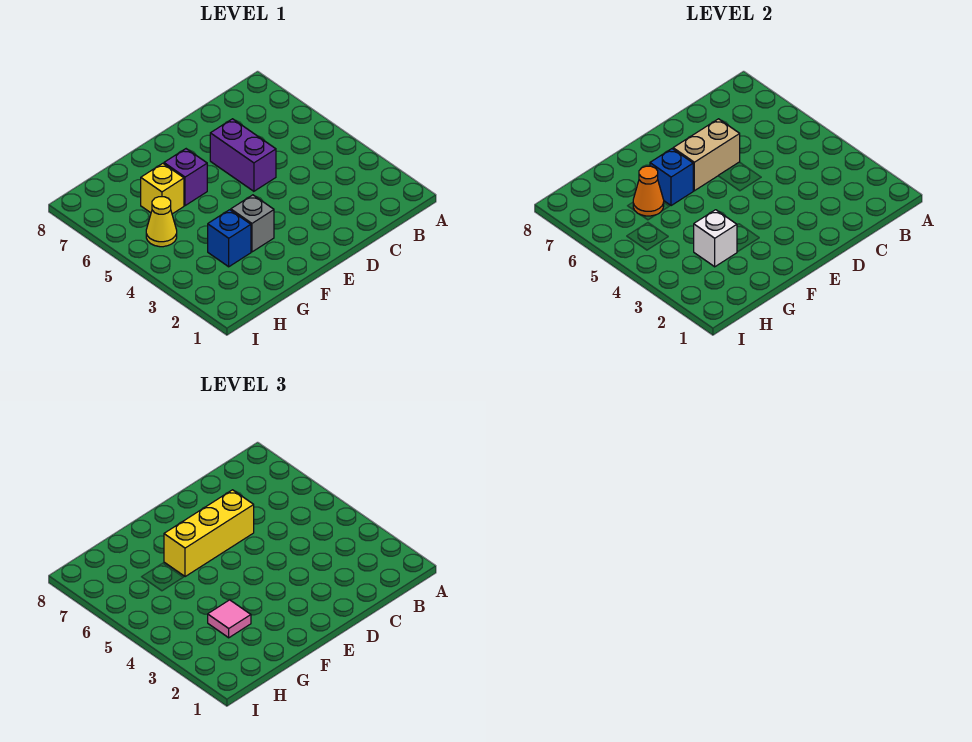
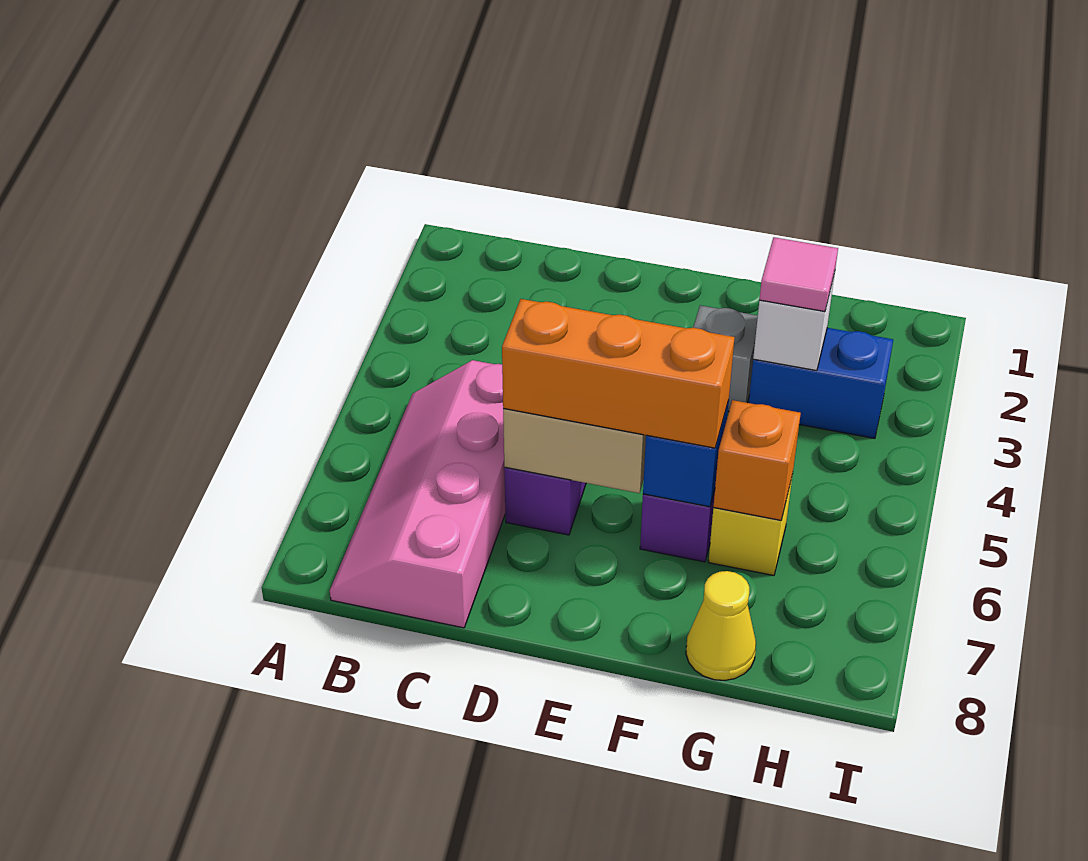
none -> pink slope B5:C8 level 1 top C
yellow brick D6:F6 level 3 -> orange brick D6:F6 level 3
blue brick G3 level 1 -> blue brick G3:H3 level 1
orange cone G6 level 2 -> orange brick G6 level 2
yellow cone H5 level 1 -> yellow cone G8 level 1

